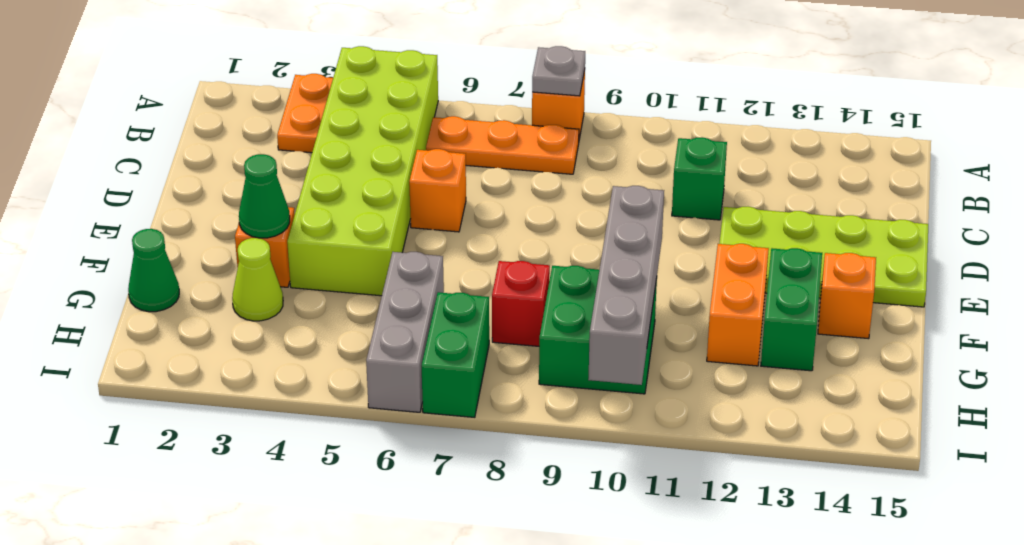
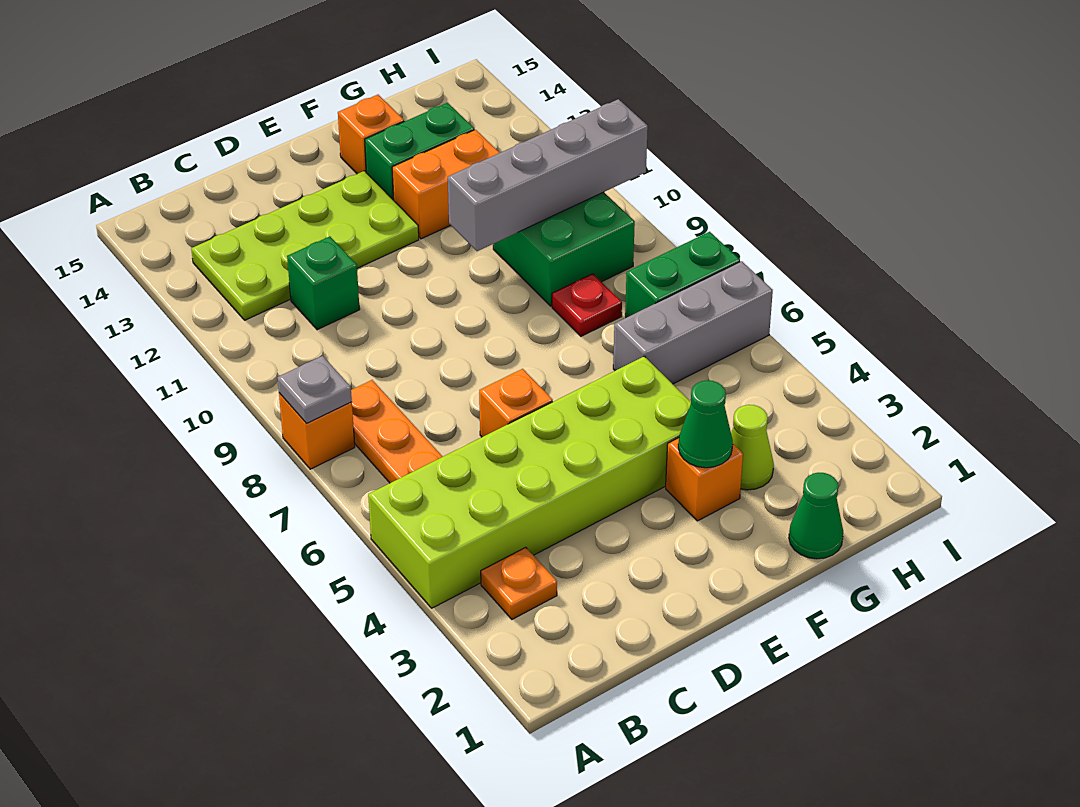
orange plate A3:B3 level 1 -> orange plate B3 level 1
lime plate D12:E15 level 1 -> lime plate B12:E13 level 1
red brick G8 level 1 -> red plate G8 level 1

